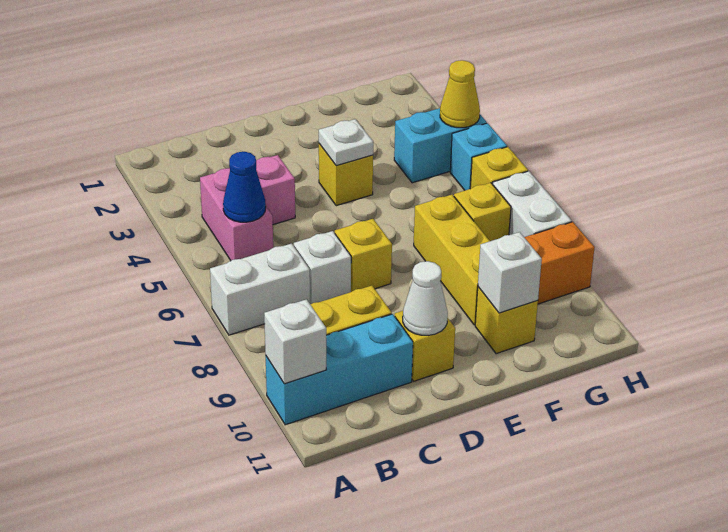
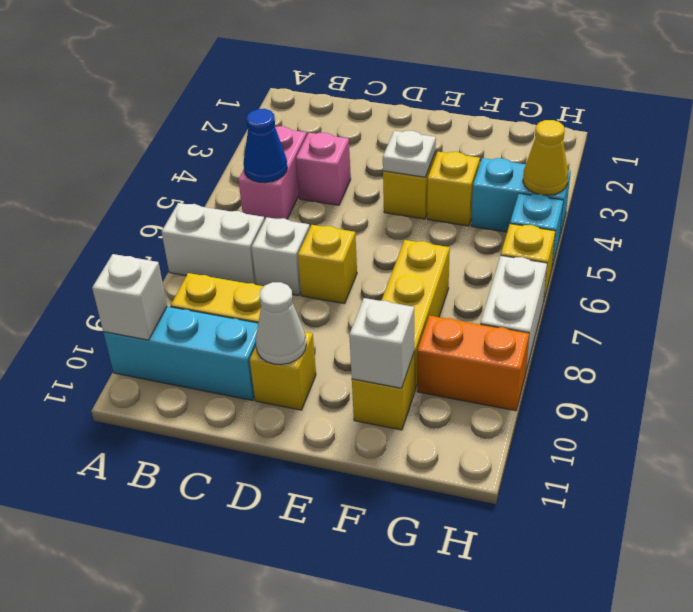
yellow brick G7 level 1 -> yellow brick F4 level 1

